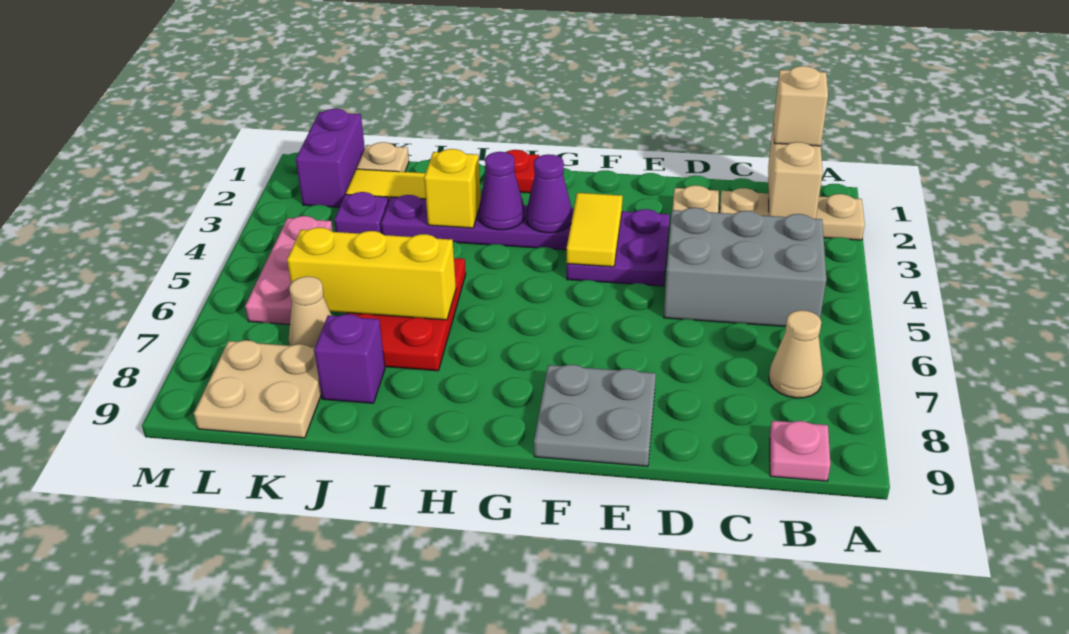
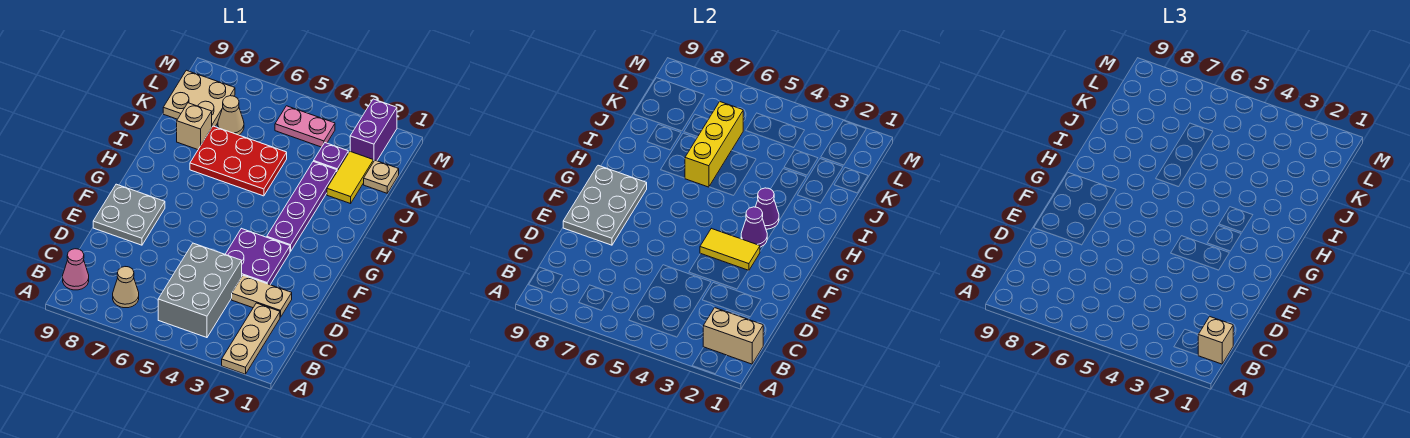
pink plate B9 level 1 -> pink cone B9 level 1
none -> grey plate E8:G9 level 2
red plate H1 level 1 -> none
yellow brick I3 level 2 -> none
purple brick J8 level 1 -> tan brick J8 level 1
purple brick L1:L2 level 1 -> purple brick L2:M2 level 1
pink plate L4:L6 level 1 -> pink plate L4:L5 level 1

